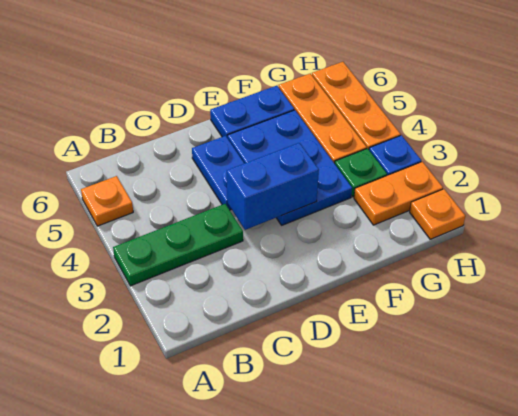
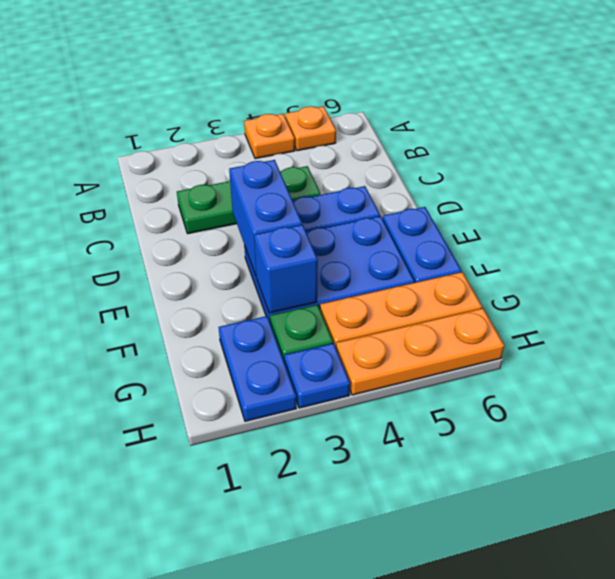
green plate A3:C3 level 1 -> green plate C2:C4 level 1
none -> blue brick F3 level 2
orange plate G2:H2 level 1 -> blue plate G2:H2 level 1
orange plate H1 level 1 -> orange plate A4 level 1

